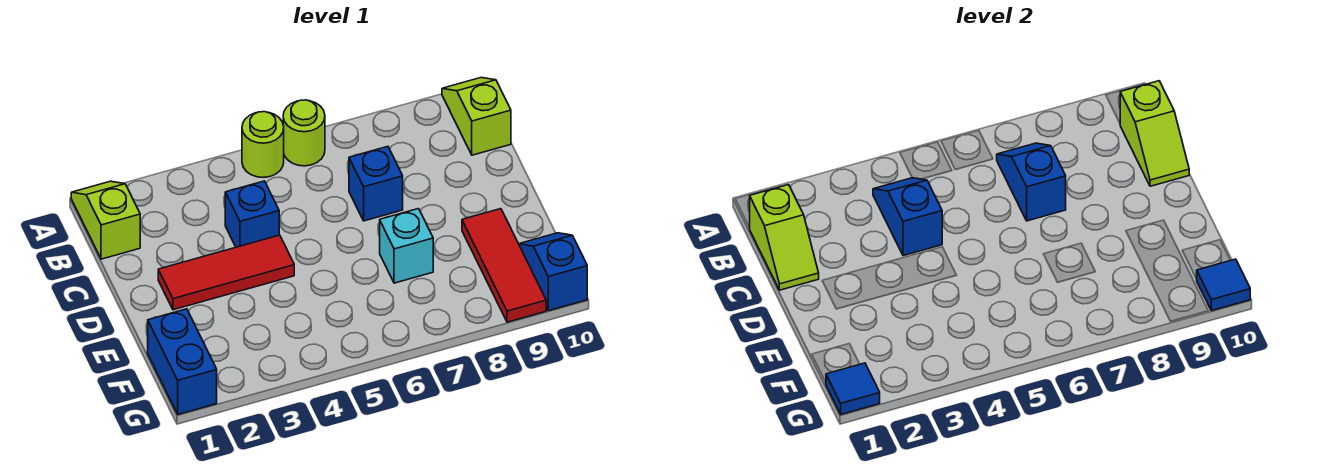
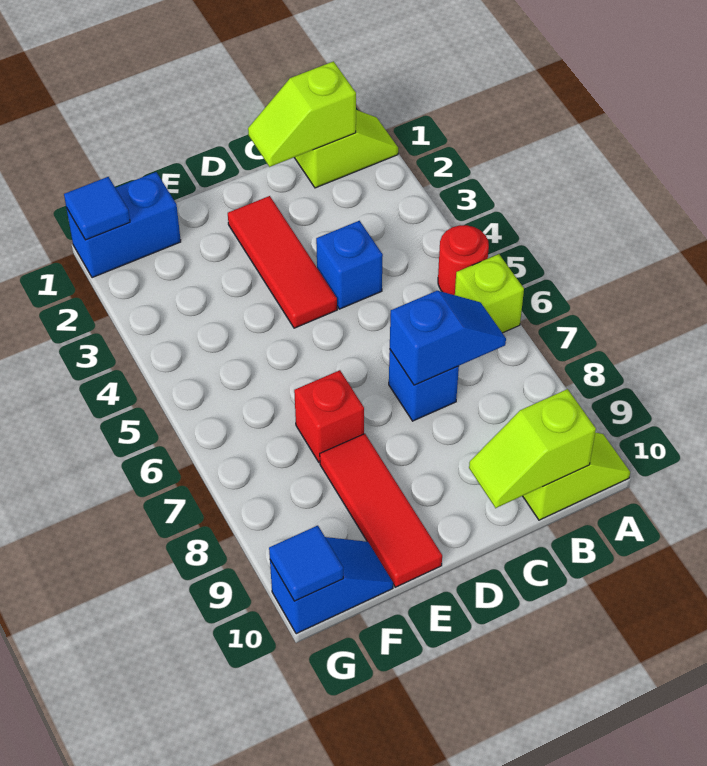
lime round brick A5 level 1 -> red round brick A5 level 1
lime round brick A6 level 1 -> lime brick A6 level 1
blue slope B4:C4 level 2 top C -> none
cyan brick E7 level 1 -> red brick E7 level 1
red tile E9:G9 level 1 -> red tile E8:E10 level 1

